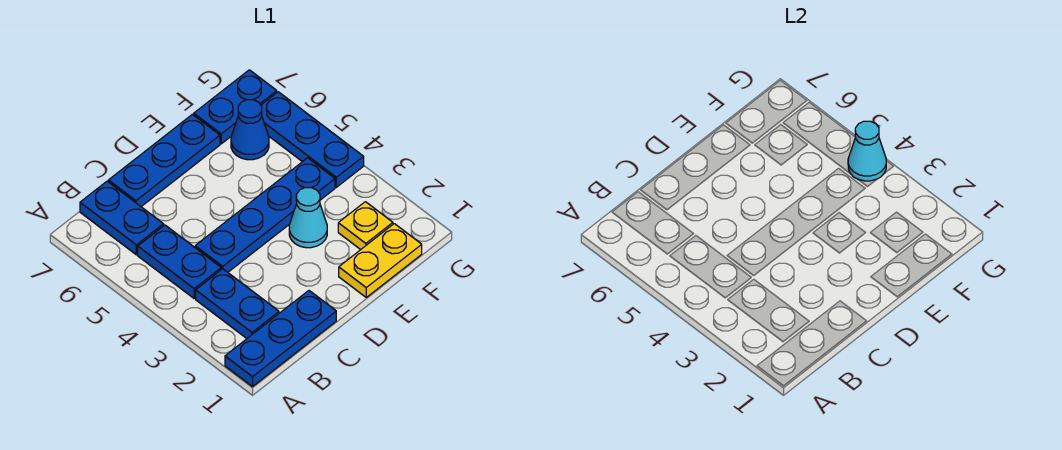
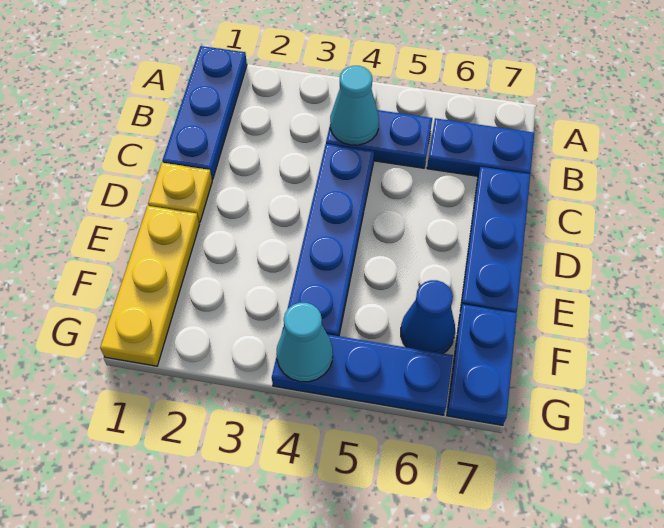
blue plate B2:B3 level 1 -> none
yellow plate E1:F1 level 1 -> yellow plate E1:G1 level 1
cyan cone E3 level 1 -> cyan cone B4 level 2
yellow plate F2 level 1 -> yellow plate D1 level 1

